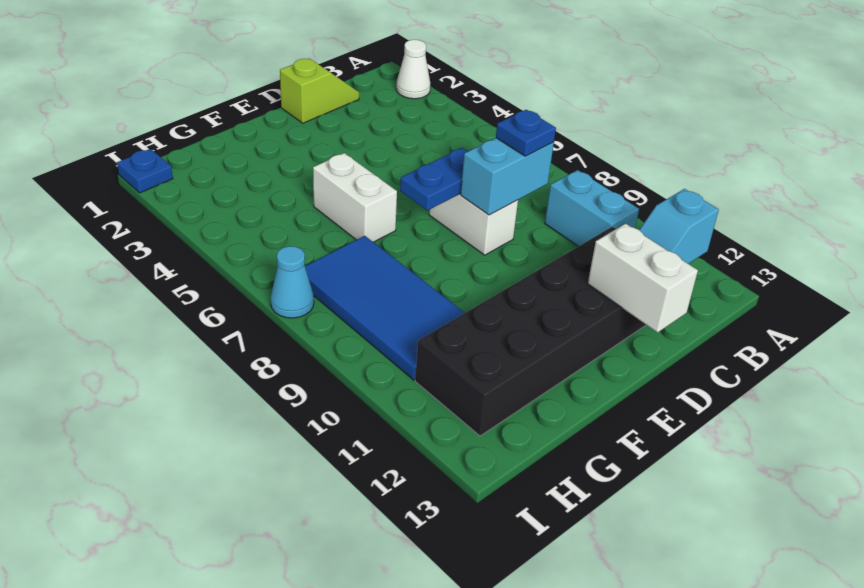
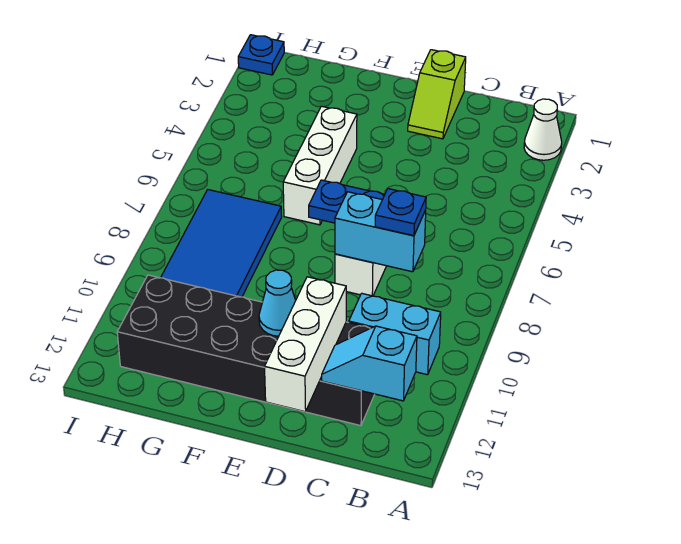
cyan brick B9:B10 level 1 -> cyan brick B10:C10 level 1
lime slope C1:D1 level 1 top D -> lime slope D1:D2 level 1 top 1
white brick D12:D13 level 2 -> white brick D11:D13 level 2
white brick F5:F6 level 1 -> white brick F4:F6 level 1
cyan cone I7 level 1 -> cyan cone E11 level 2

